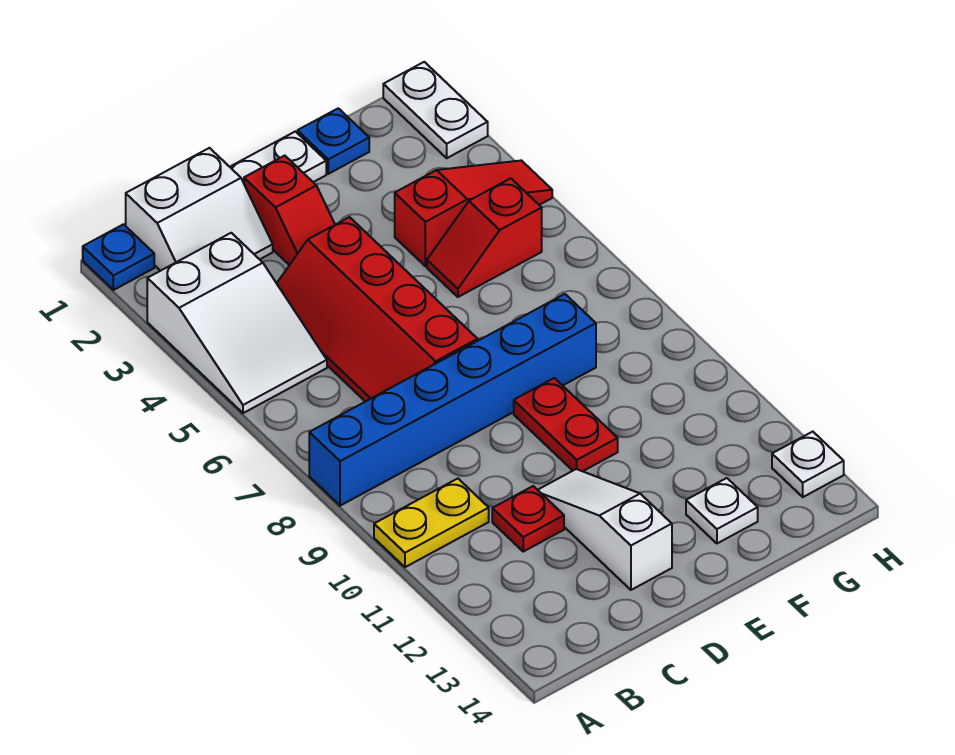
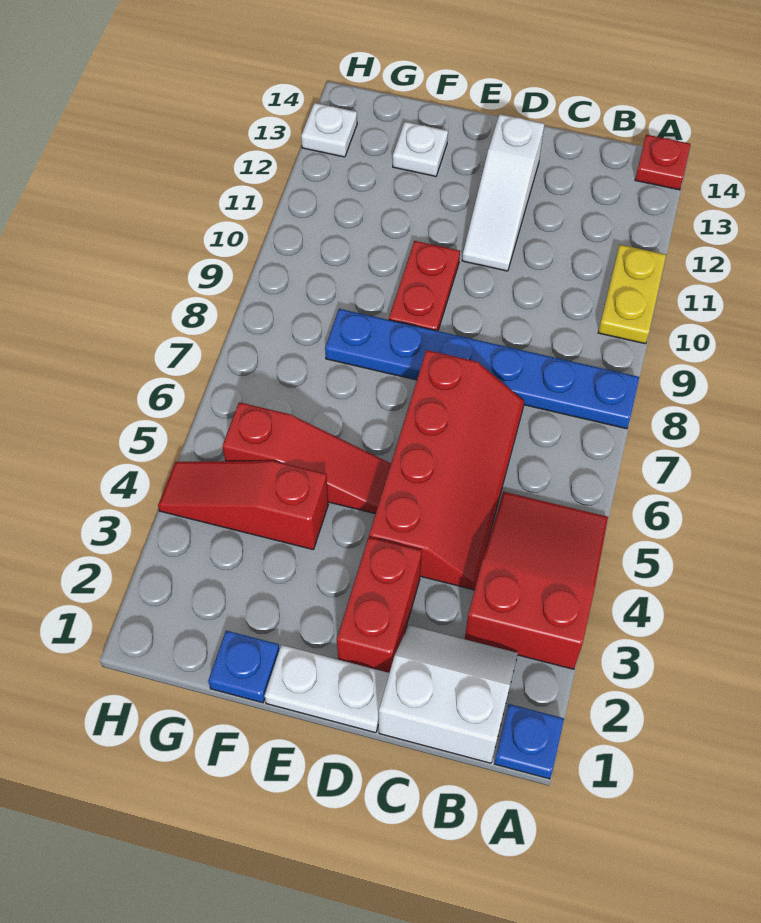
white slope A3:B5 level 1 top 3 -> red slope A3:B5 level 1 top 3
blue brick A8:F8 level 1 -> blue plate A8:F8 level 1
yellow plate A10:B10 level 1 -> yellow plate A10:A11 level 1
red plate C11 level 1 -> red plate A14 level 1
red slope D2:D3 level 1 top 2 -> red brick D2:D3 level 1
red slope F5:G5 level 1 top G -> red slope E5:G5 level 1 top G
white plate H1:H2 level 1 -> none

